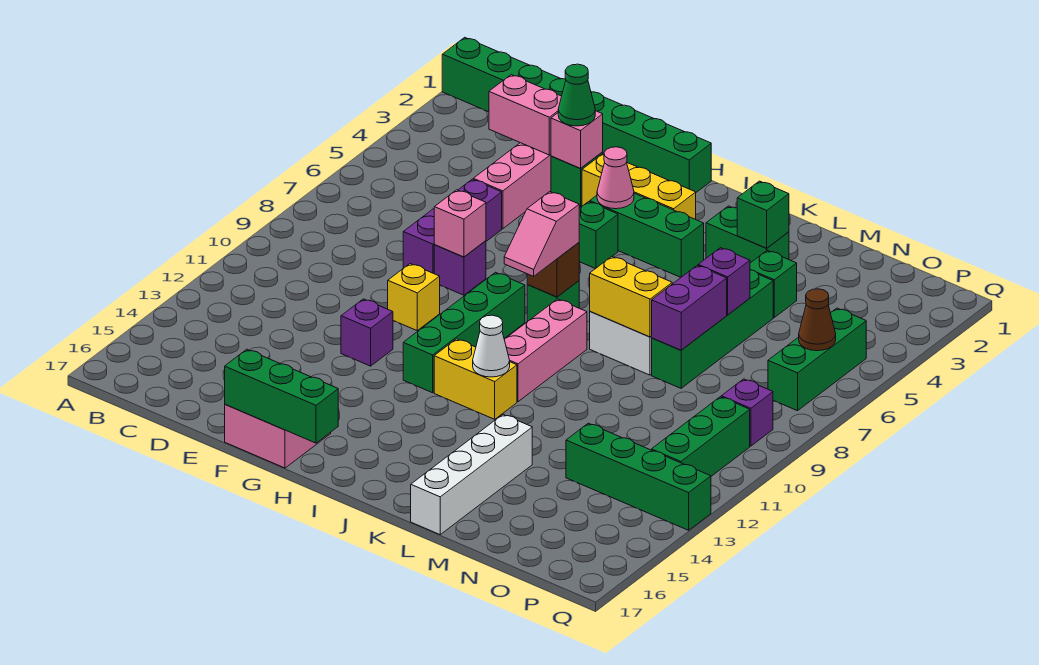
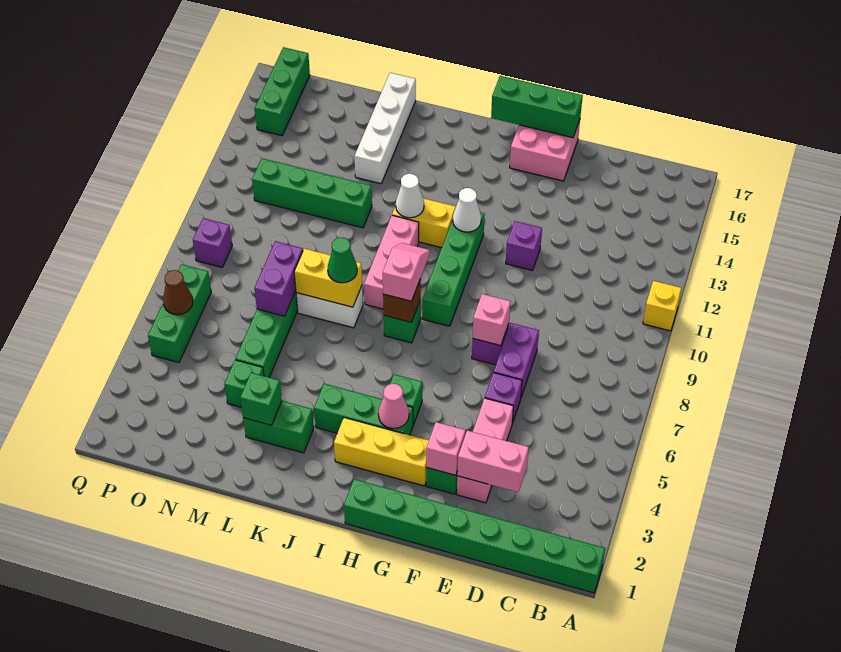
green cone F3 level 3 -> green cone K8 level 3
yellow brick F10 level 1 -> yellow brick A11 level 1
none -> white cone H12 level 2
purple brick M6 level 2 -> none
green brick N13:Q13 level 1 -> green brick L12:O12 level 1
green brick P10:P12 level 1 -> green brick P15:P17 level 1

